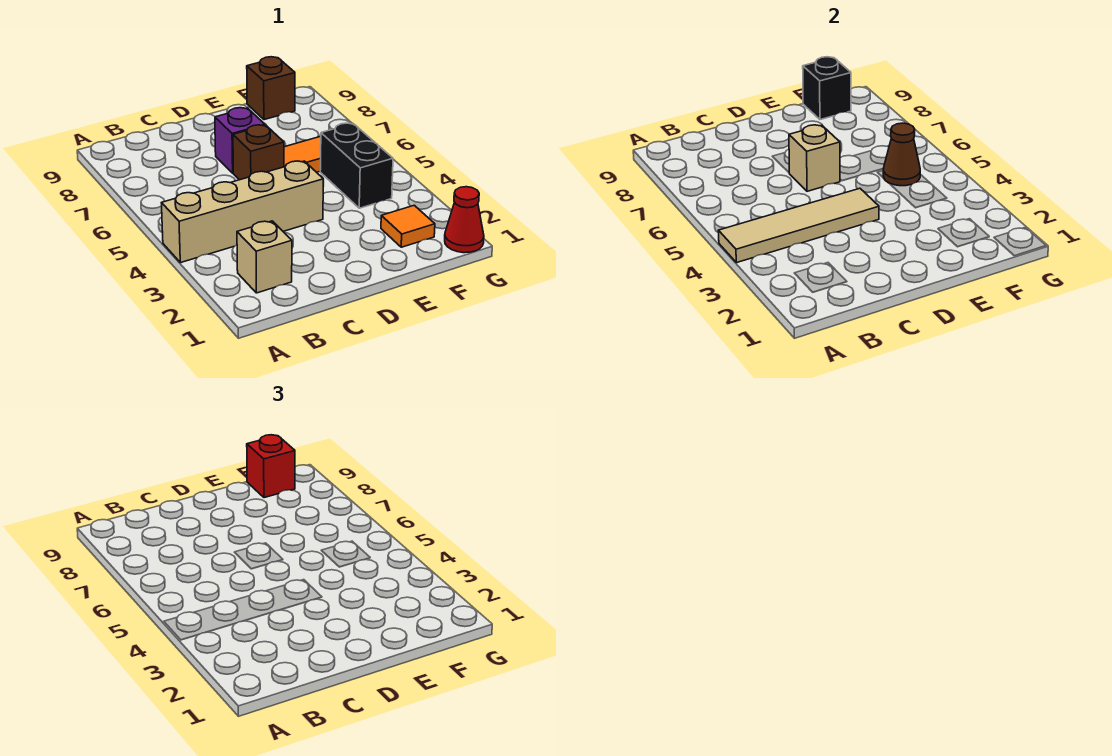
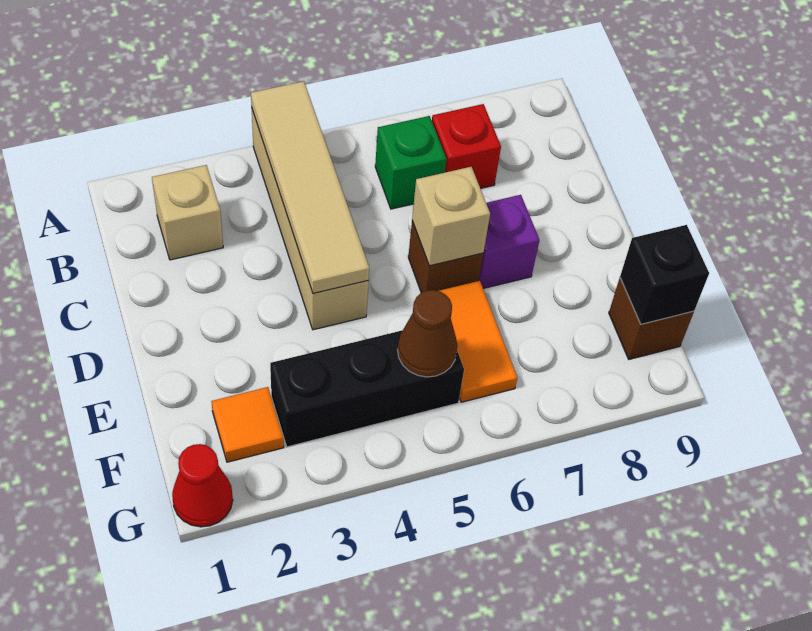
none -> green brick B6 level 1
black brick F4:F5 level 1 -> black brick F3:F5 level 1
red brick F9 level 3 -> red brick B7 level 1

